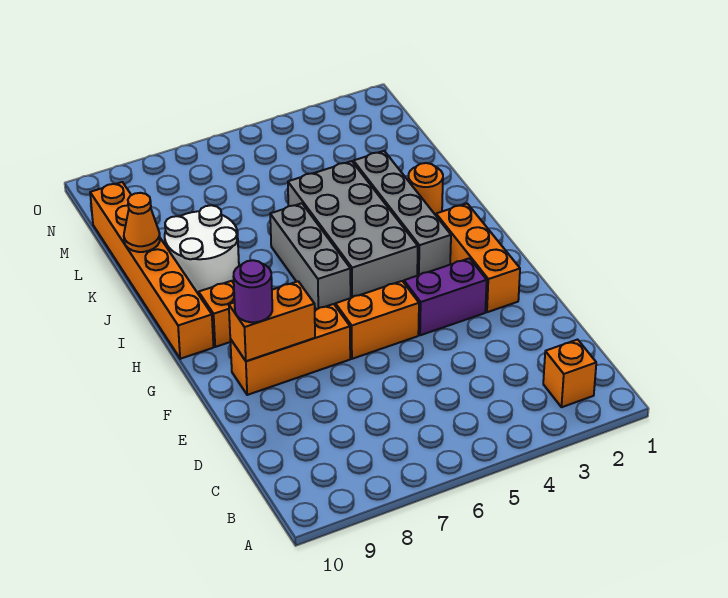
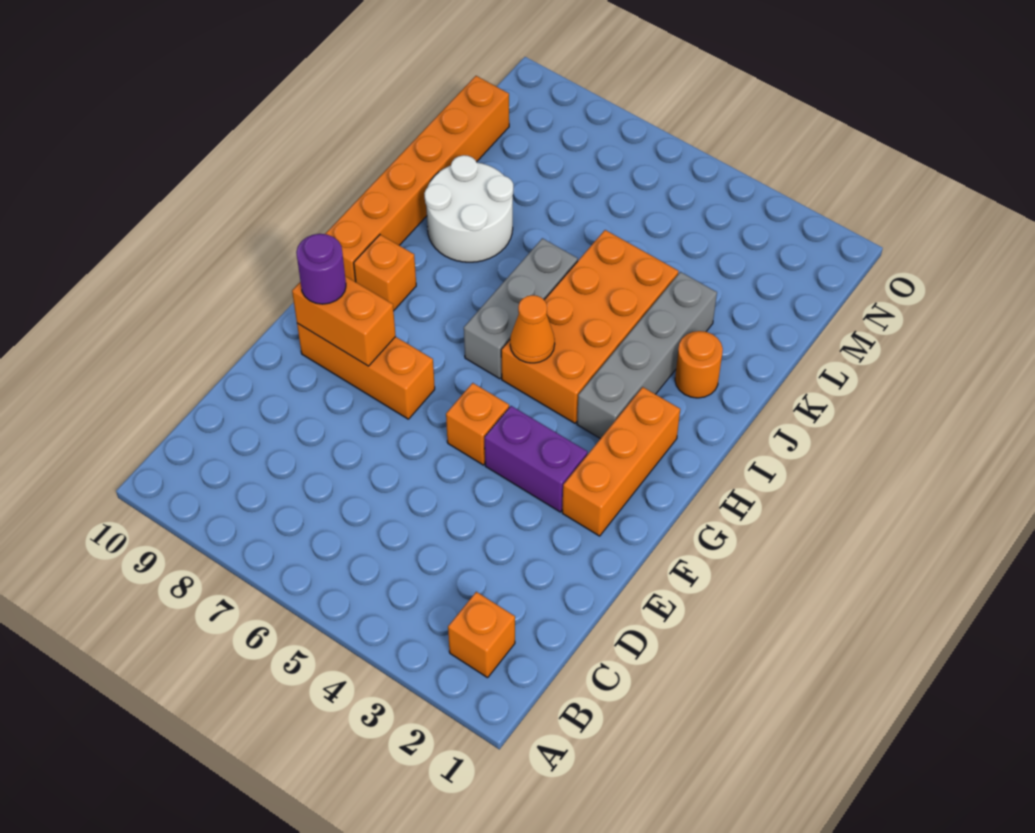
orange brick F5:F6 level 1 -> orange brick F5 level 1
grey brick H4:K5 level 1 -> orange brick H4:K5 level 1
orange cone K10 level 2 -> orange cone H5 level 2

